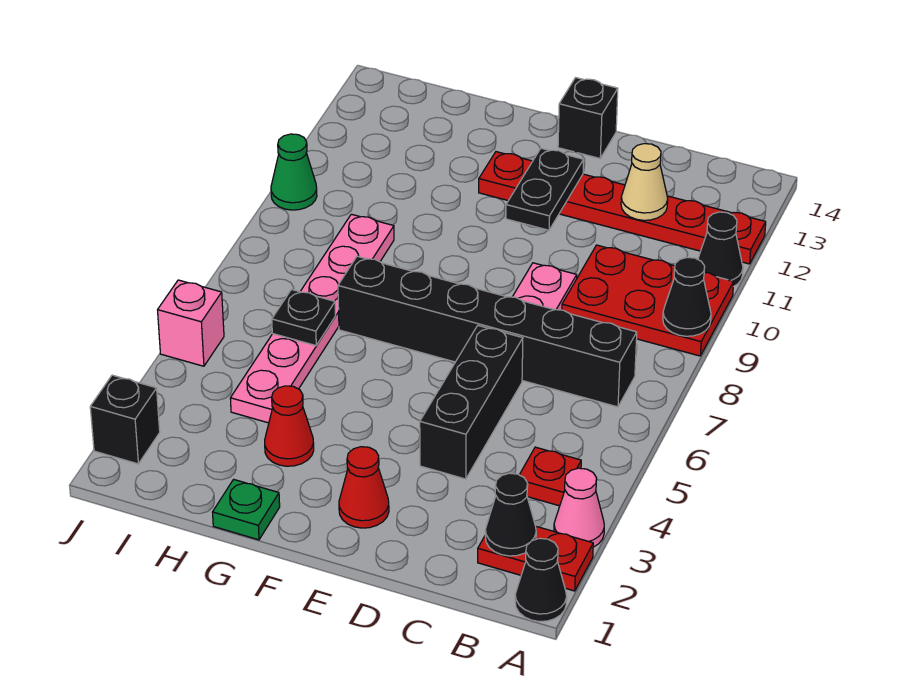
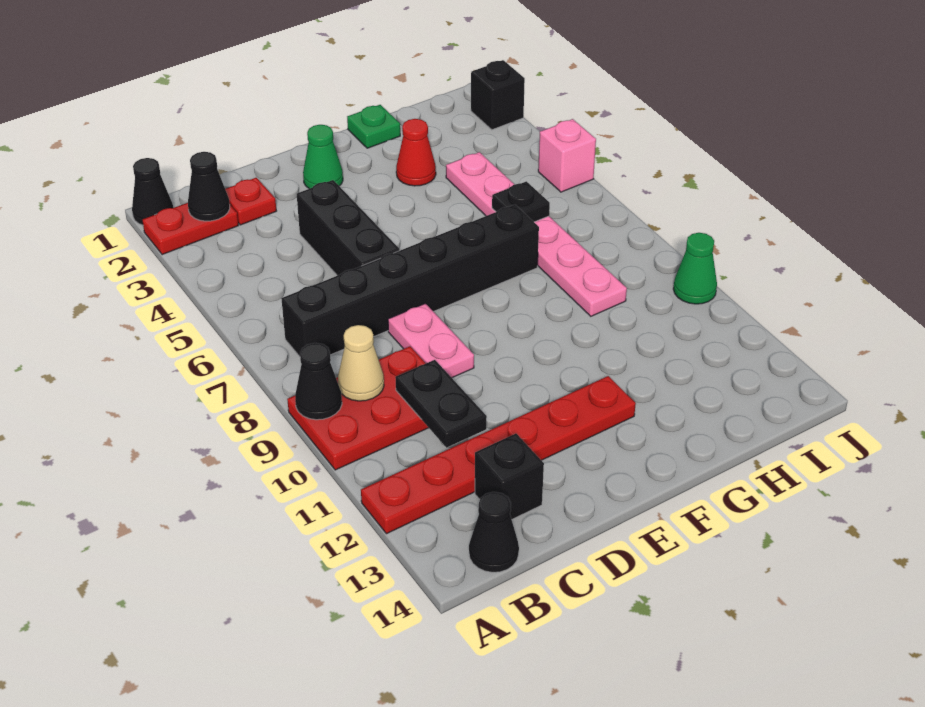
pink cone A3 level 1 -> none
black cone A11 level 1 -> black cone B14 level 1
red plate B4 level 1 -> red plate C2 level 1
tan cone C12 level 2 -> tan cone B9 level 2
red cone E2 level 1 -> green cone E2 level 1
black plate E11:E12 level 2 -> black plate C10:C11 level 2
black brick E14 level 1 -> black brick C13 level 1

